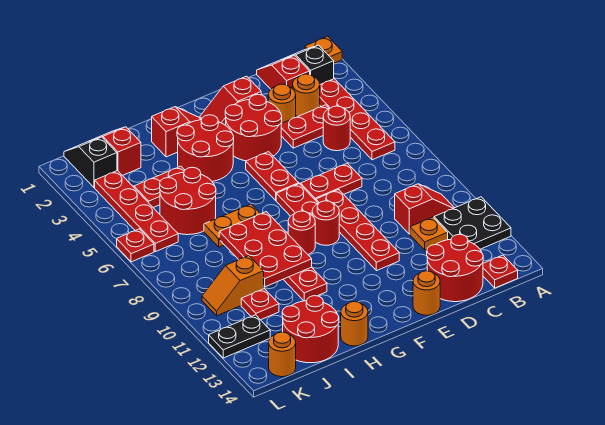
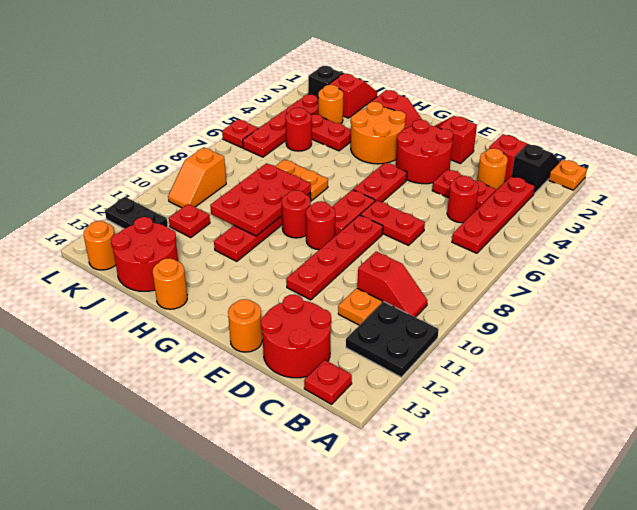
orange round brick D3 level 1 -> orange round brick J3 level 1
red round brick G3:H4 level 1 -> orange round brick G3:H4 level 1
red round brick I5:J6 level 1 -> red round brick J5 level 1
orange slope J10:K10 level 1 top J -> orange slope K9:K10 level 1 top 9

